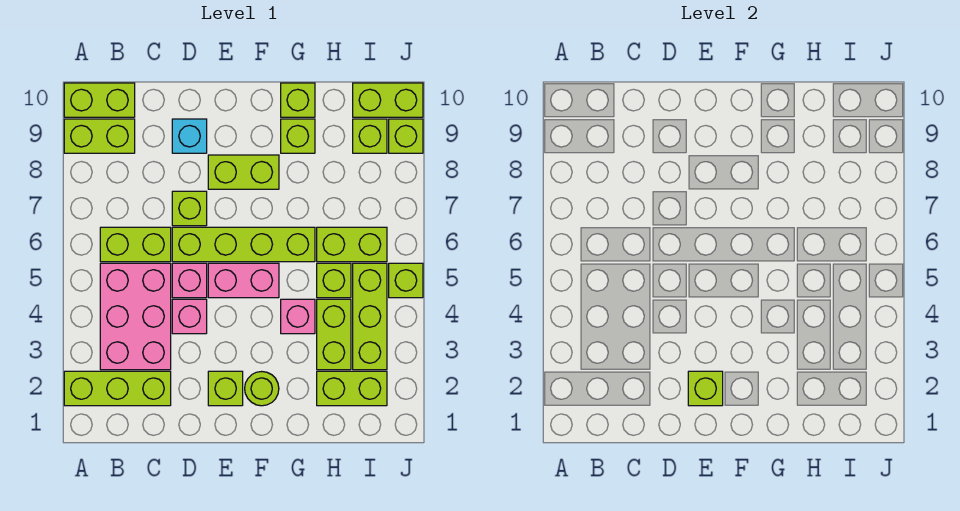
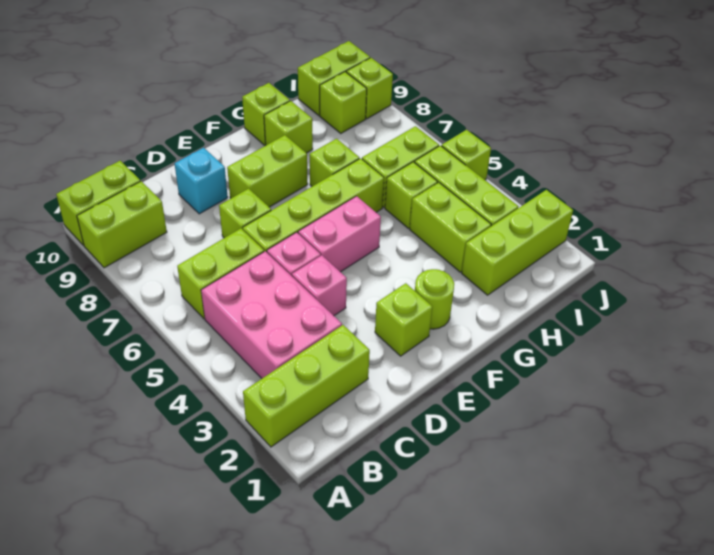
lime brick E2 level 2 -> lime brick G7 level 1
pink brick G4 level 1 -> none
lime brick H2:I2 level 1 -> lime brick H2:J2 level 1

